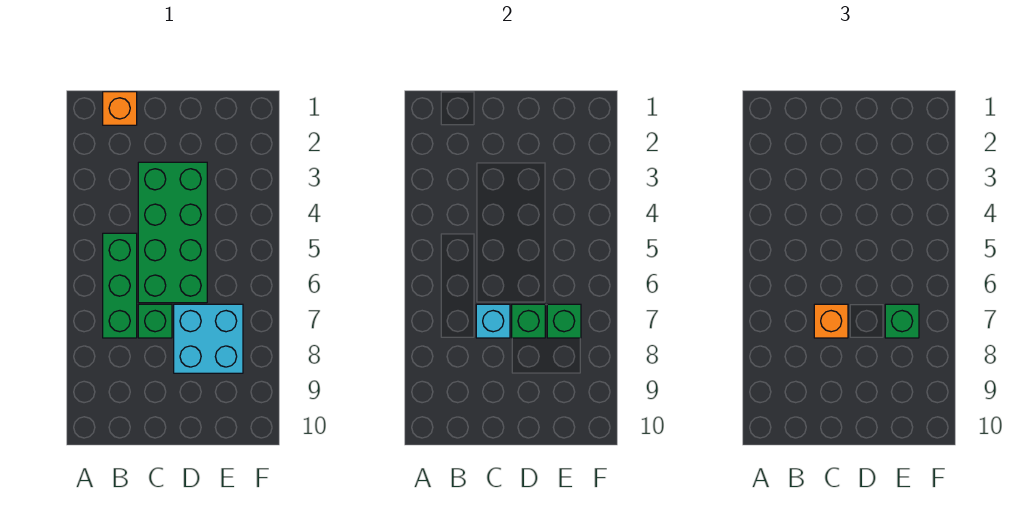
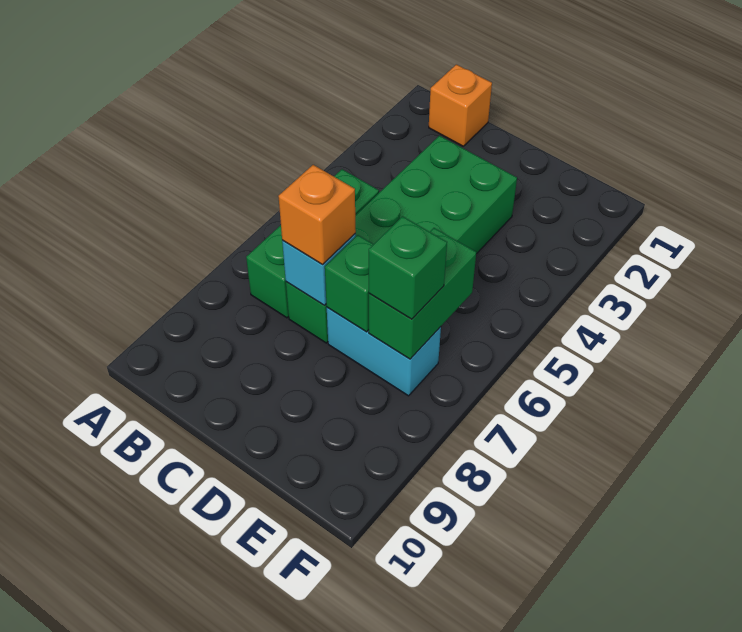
cyan brick D7:E8 level 1 -> cyan brick D7:E7 level 1
green brick E7 level 2 -> green brick E6:E7 level 2

